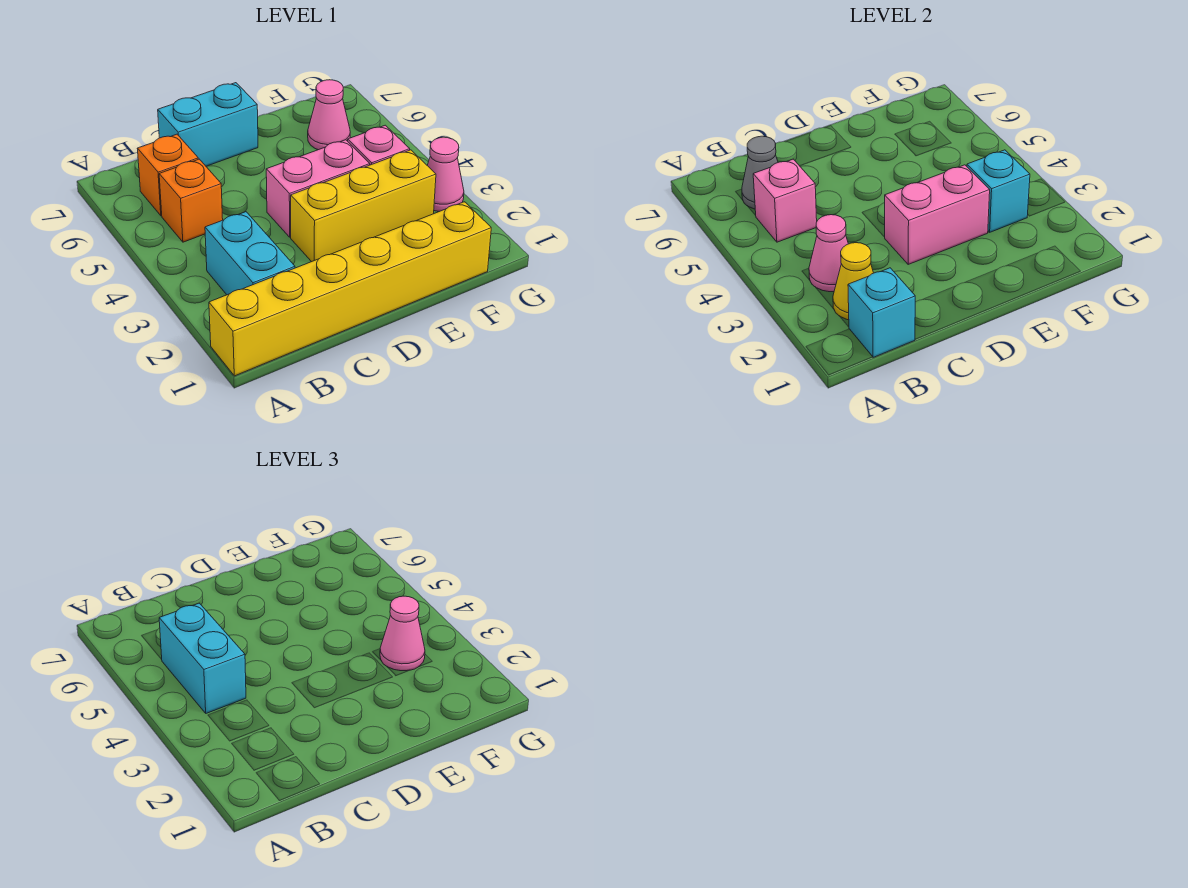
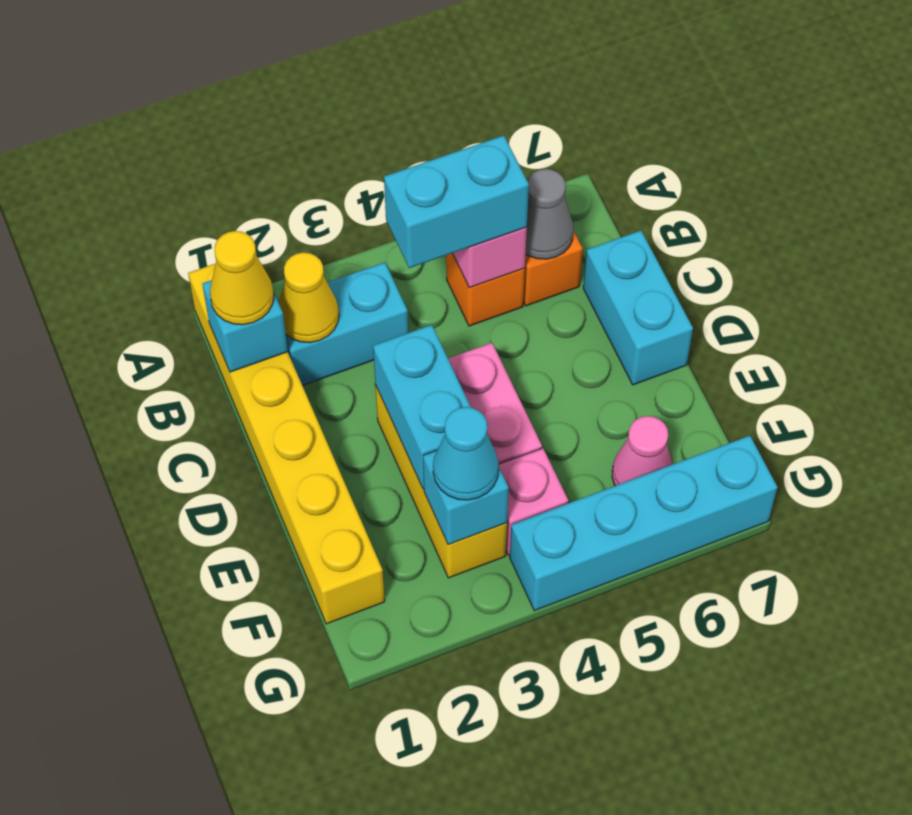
none -> yellow cone B1 level 3
pink cone B3 level 2 -> none
pink brick D3:E3 level 2 -> cyan brick D3:E3 level 2
pink cone F3 level 3 -> cyan cone F3 level 3
pink cone G3 level 1 -> none
none -> cyan brick G4:G7 level 1

